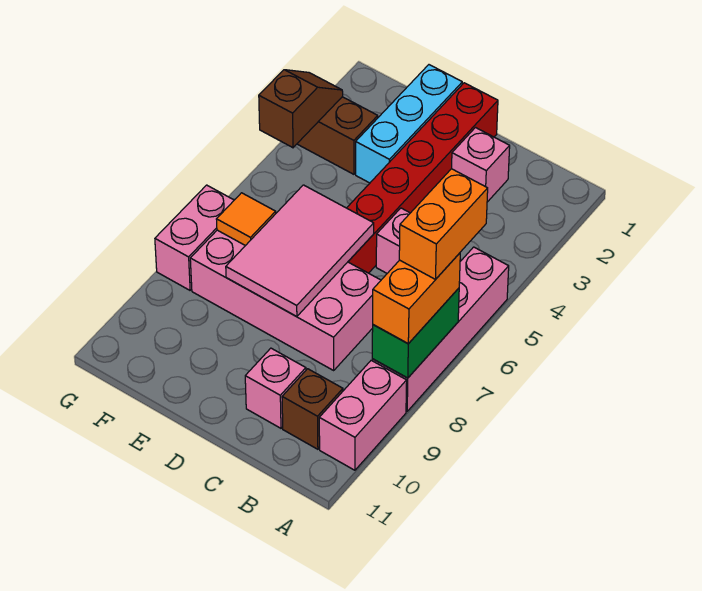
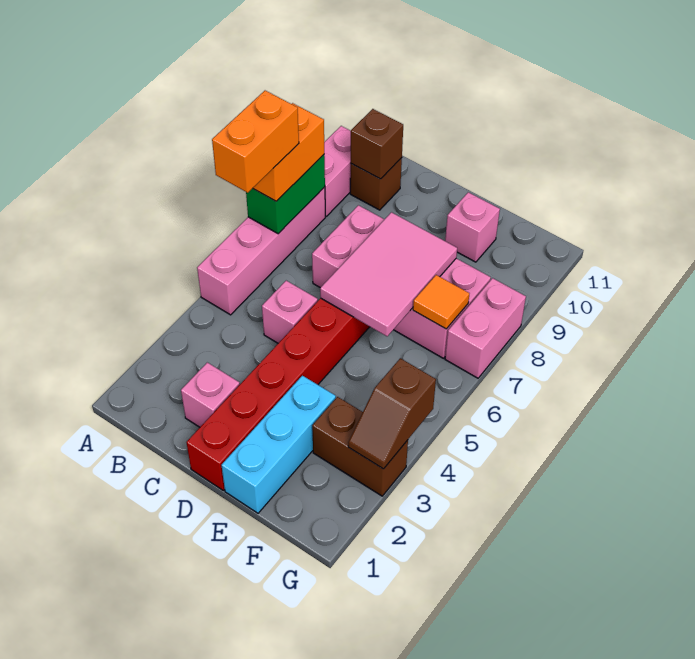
none -> brown brick B10 level 2
pink brick C10 level 1 -> pink brick E10 level 1

